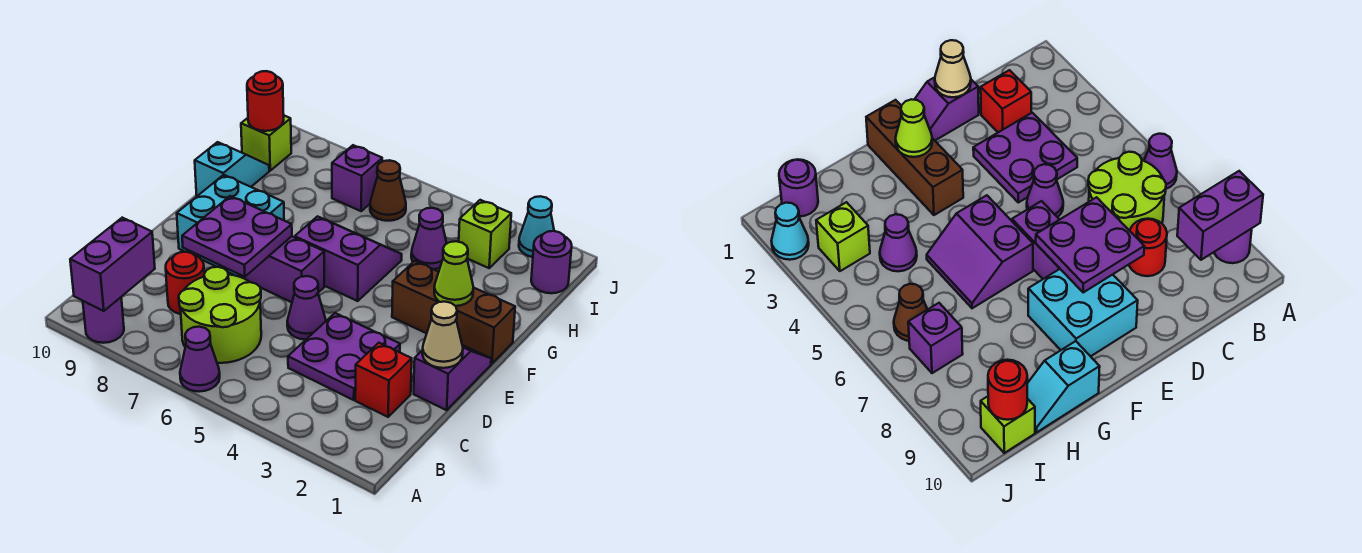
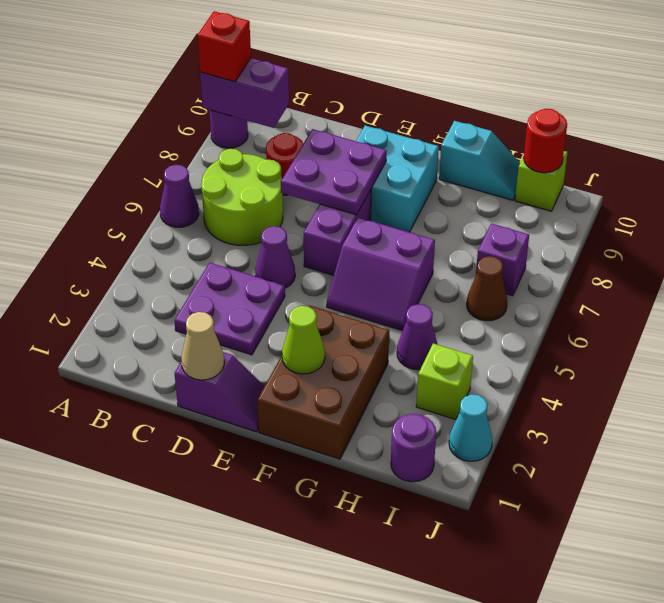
red brick C2 level 1 -> red brick A9 level 3
brown brick F1:F3 level 1 -> brown brick F1:G3 level 1
purple slope F5:G6 level 1 top F -> purple slope F5:G6 level 1 top 6

